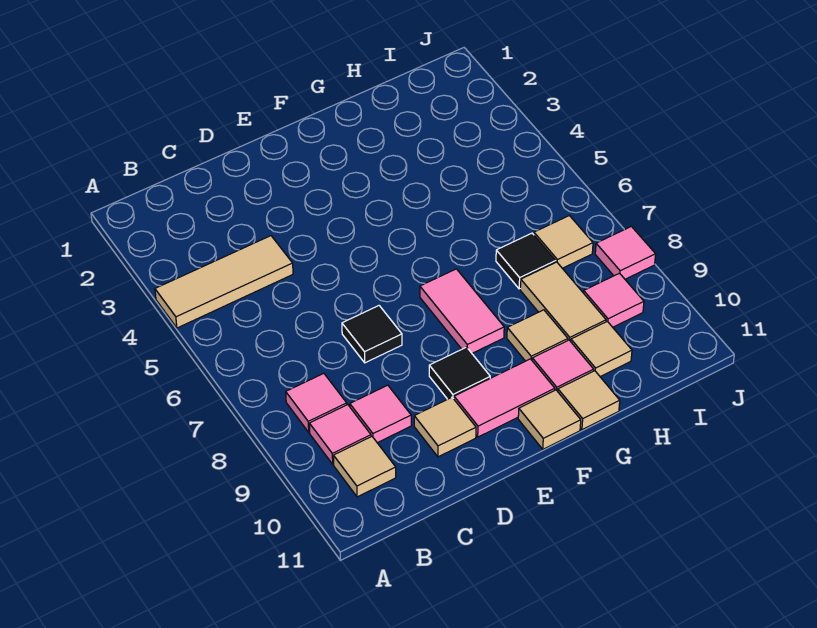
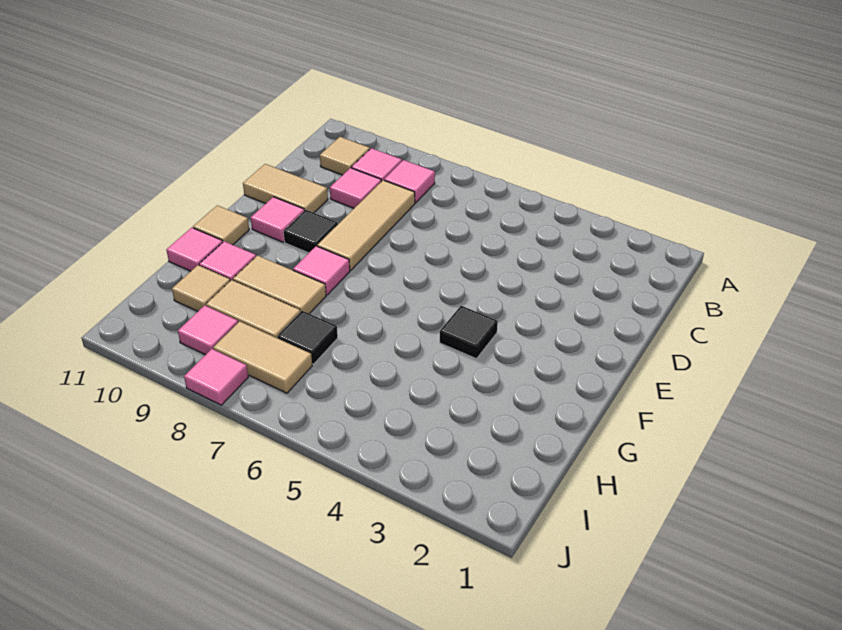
tan tile A4:C4 level 1 -> tan tile C8:E8 level 1
black tile D7 level 1 -> black tile F4 level 1
tan tile D10 level 1 -> tan tile D10:D11 level 1
pink tile E10:F10 level 1 -> pink tile E10 level 1
pink tile F7:F8 level 1 -> pink tile F8 level 1
tan tile G9 level 1 -> tan tile G8:G9 level 1
tan tile G11 level 1 -> pink tile G11 level 1
tan tile I7 level 1 -> tan tile I7:I8 level 1

